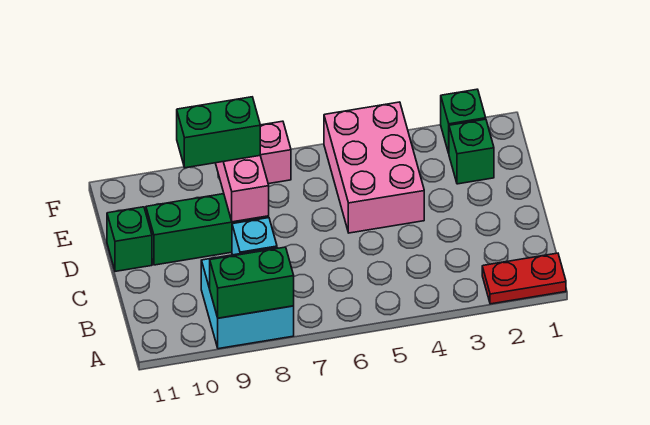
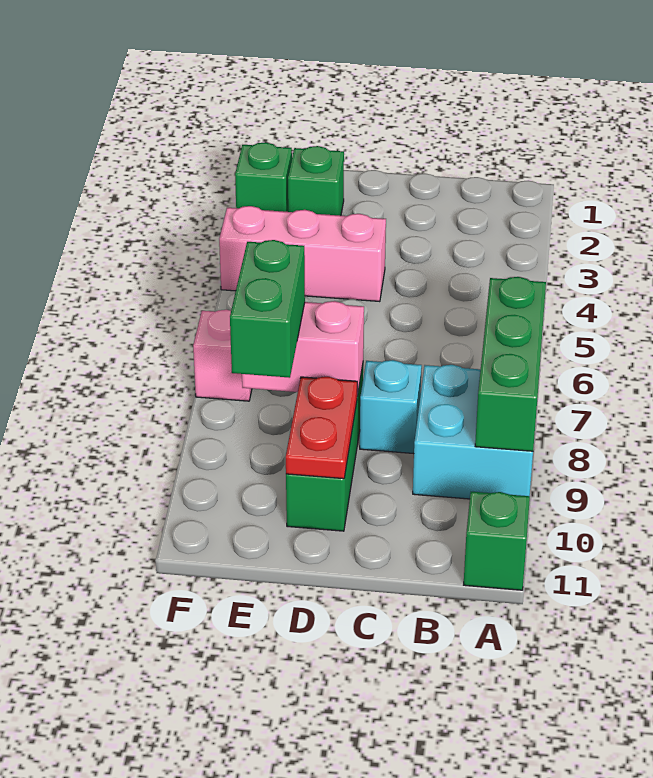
red plate A1:A2 level 1 -> red plate D9:D10 level 2
green brick A8:A9 level 2 -> green brick A7:A9 level 2
pink brick D4:F5 level 1 -> pink brick D4:F4 level 1
green brick D11 level 1 -> green brick A11 level 1

